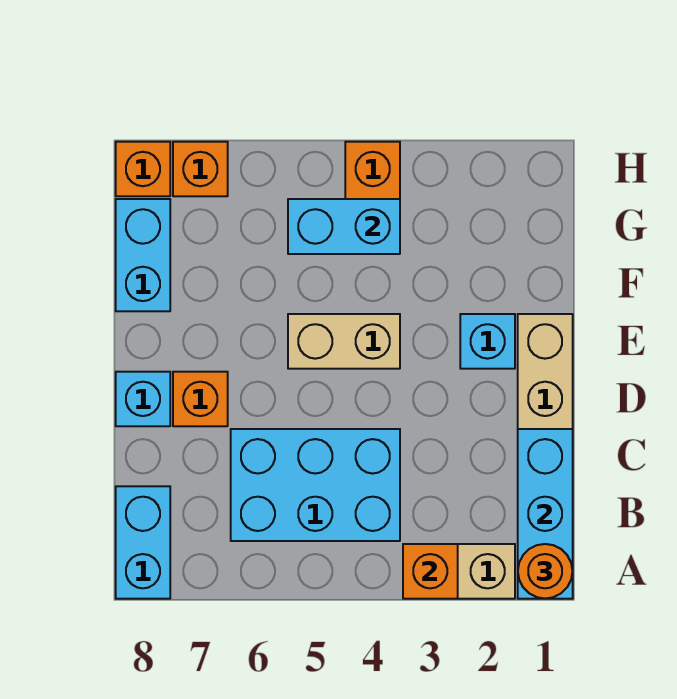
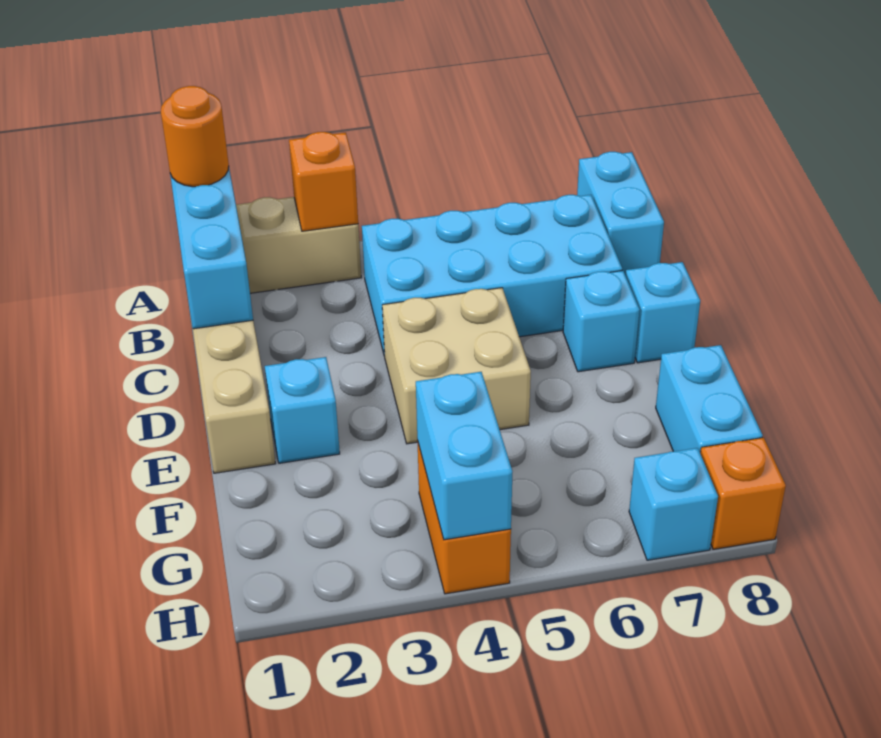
cyan brick B4:C6 level 1 -> cyan brick B4:C7 level 1
orange brick D7 level 1 -> cyan brick D7 level 1
tan brick E4:E5 level 1 -> tan brick D4:E5 level 1
cyan brick G4:G5 level 2 -> cyan brick G4:H4 level 2
orange brick H7 level 1 -> cyan brick H7 level 1

